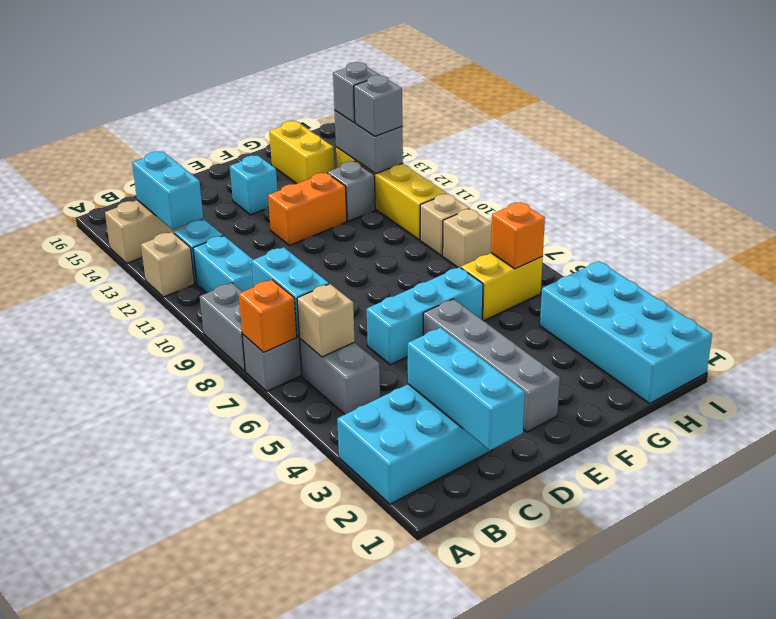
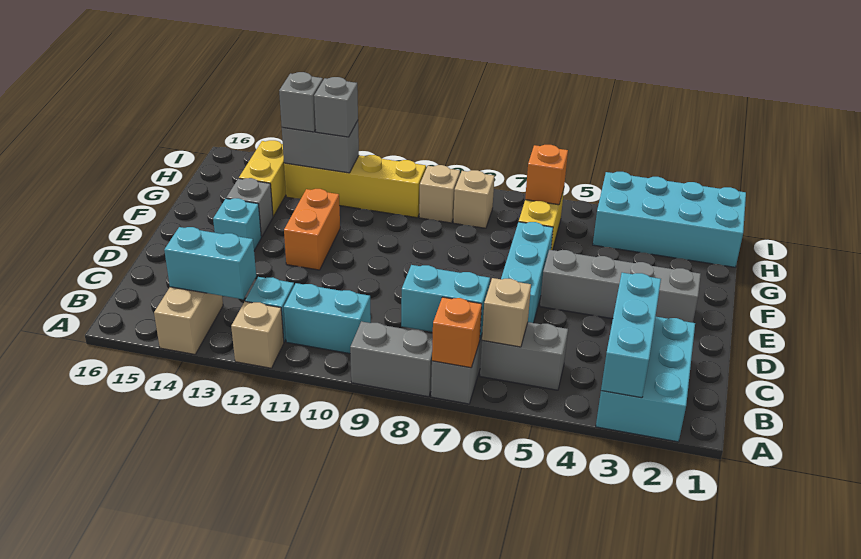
cyan brick C1:C3 level 2 -> cyan brick A3:C3 level 2
grey brick G12 level 1 -> grey brick F14 level 1
yellow brick G14:G15 level 1 -> yellow brick G14:H14 level 1

